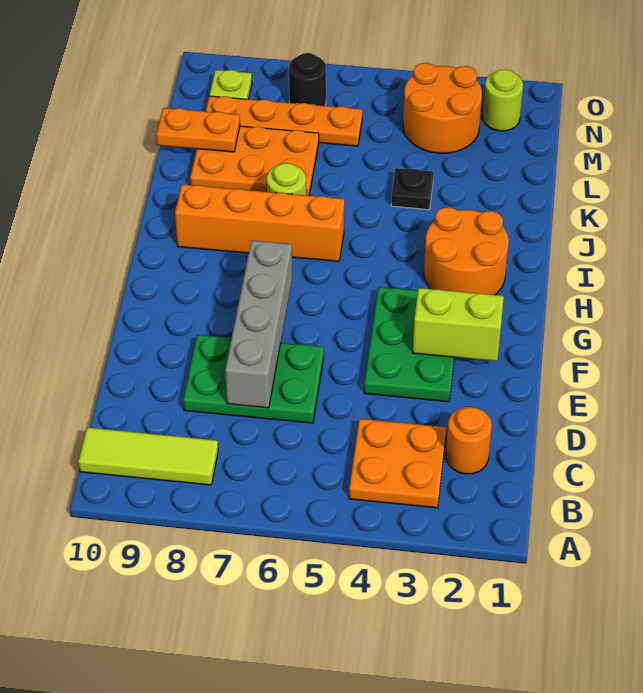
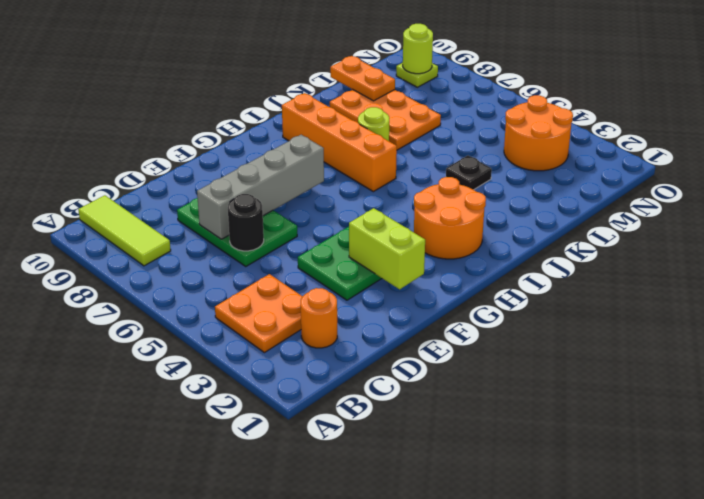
orange plate M6:M9 level 1 -> none
lime round brick N2 level 1 -> lime round brick N9 level 2
black round brick N7 level 1 -> black round brick D6 level 2

